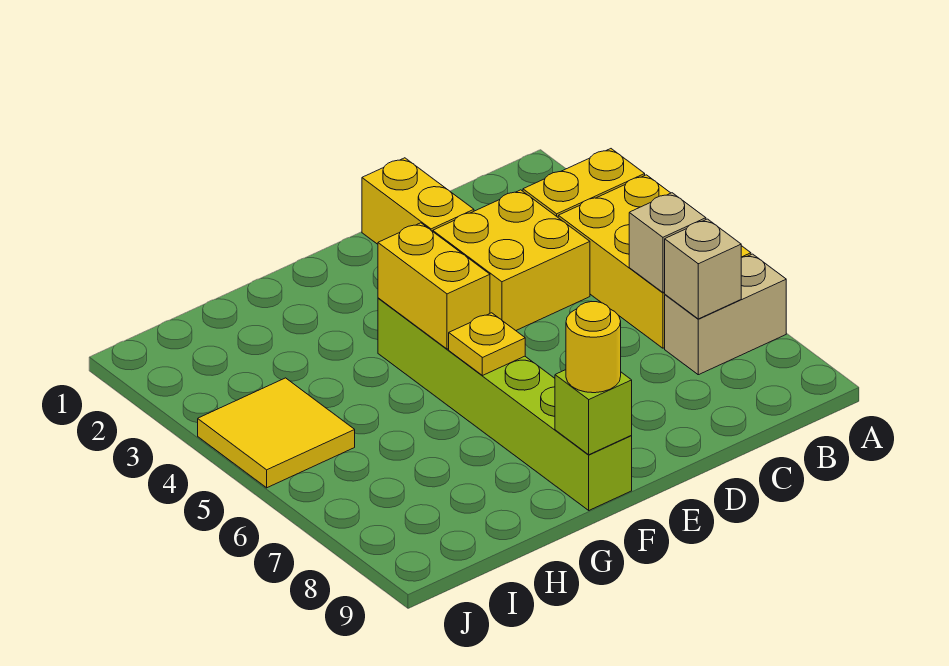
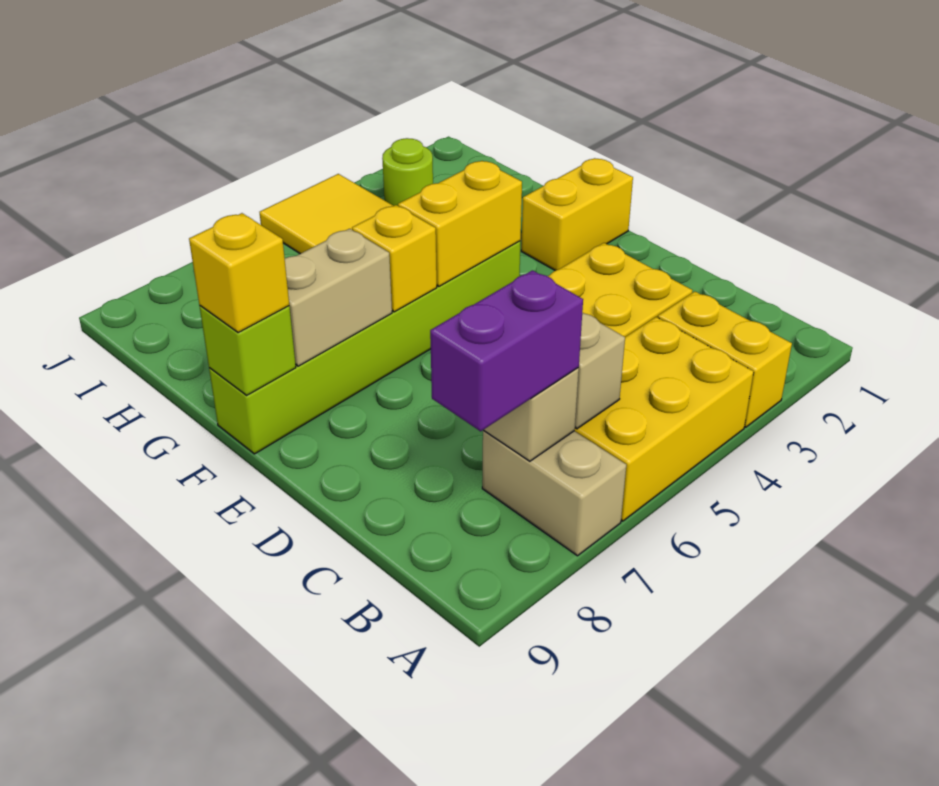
none -> purple brick B7:B8 level 3
yellow brick D1:D2 level 1 -> yellow brick F1:F2 level 1
yellow plate F6 level 2 -> yellow brick F6 level 2
none -> tan brick F7:F8 level 2
yellow round brick F9 level 3 -> yellow brick F9 level 3
none -> lime round brick I3 level 1

